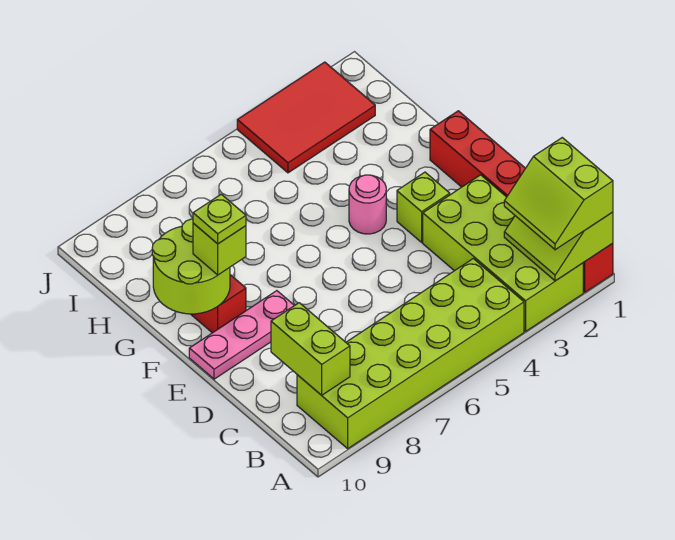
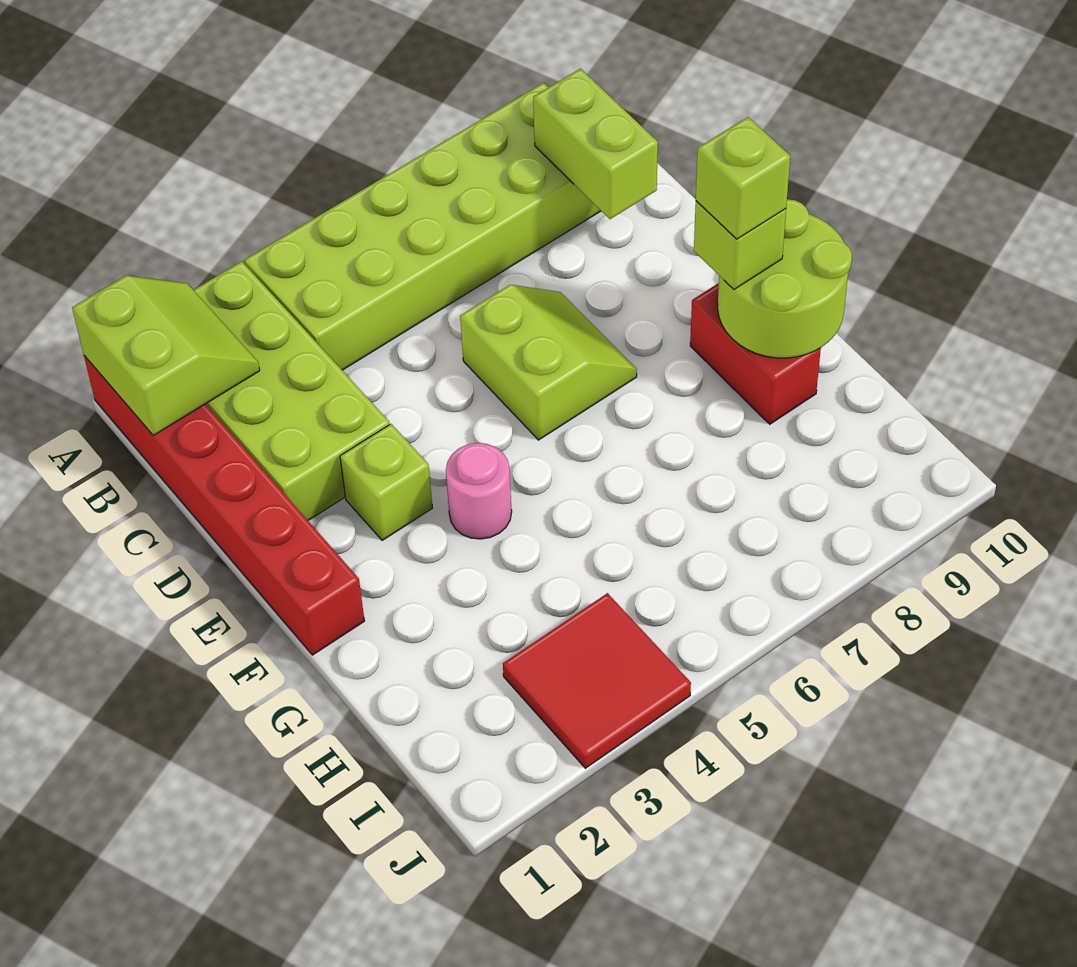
lime slope A1:B2 level 3 top 1 -> lime slope D6:E7 level 1 top 6
pink plate E8:E10 level 1 -> none
lime plate F9 level 4 -> lime brick F9 level 4
red tile I2:J4 level 1 -> red tile I3:J4 level 1

